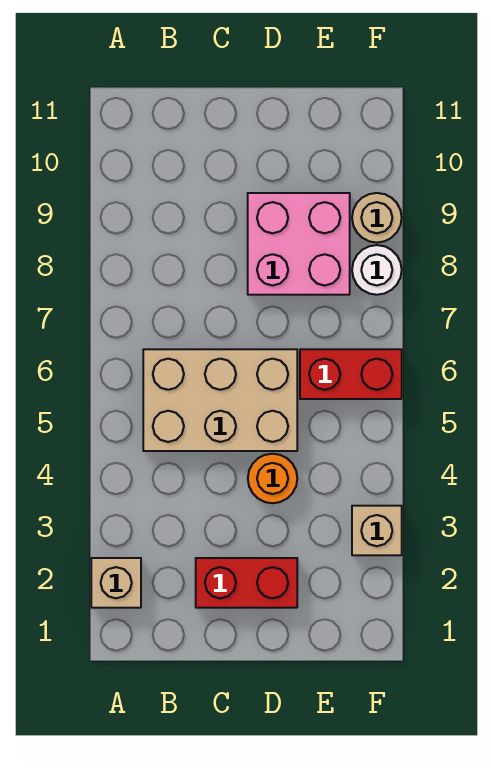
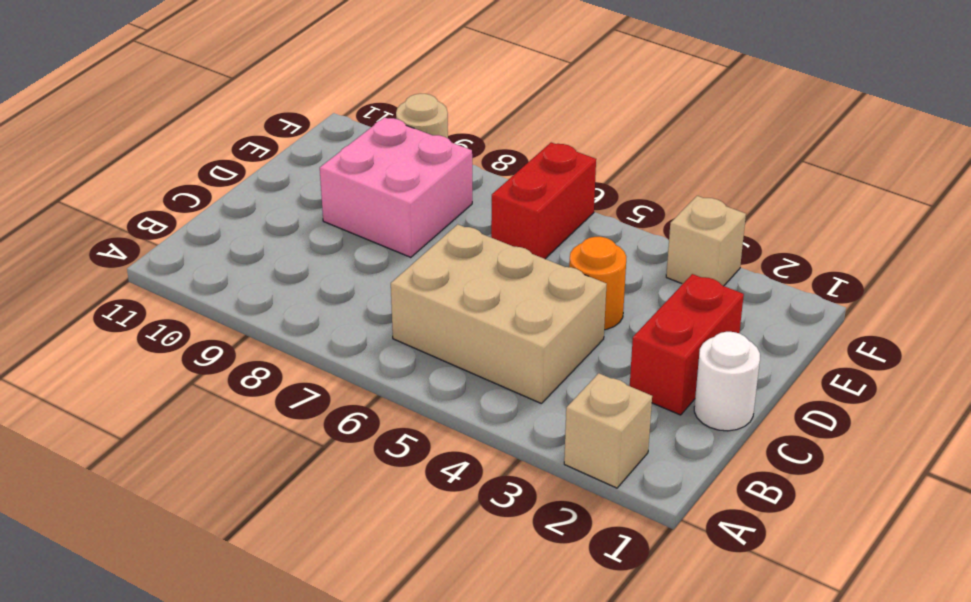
tan brick B5:D6 level 1 -> tan brick B4:C6 level 1
white round brick F8 level 1 -> white round brick C1 level 1

